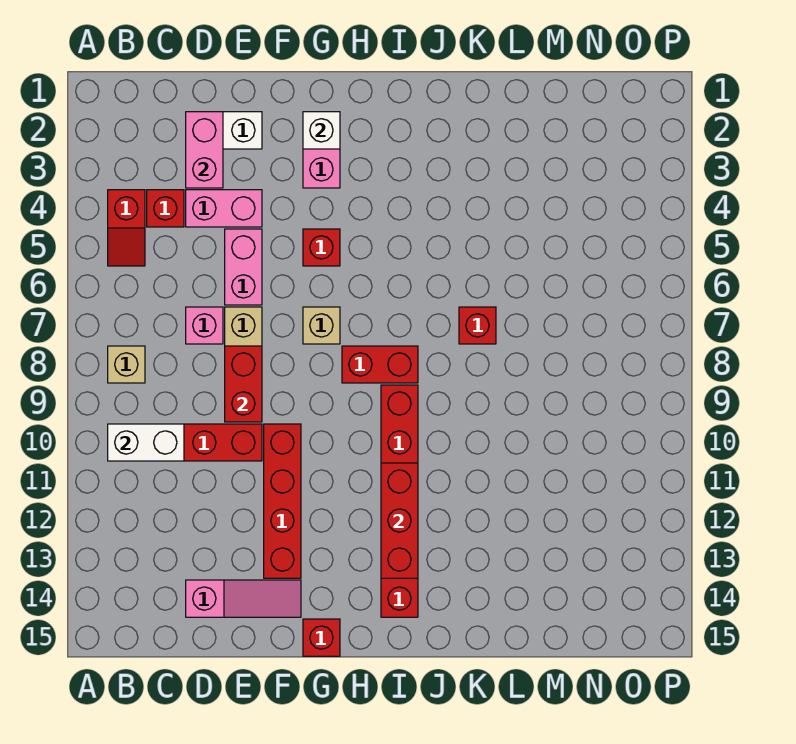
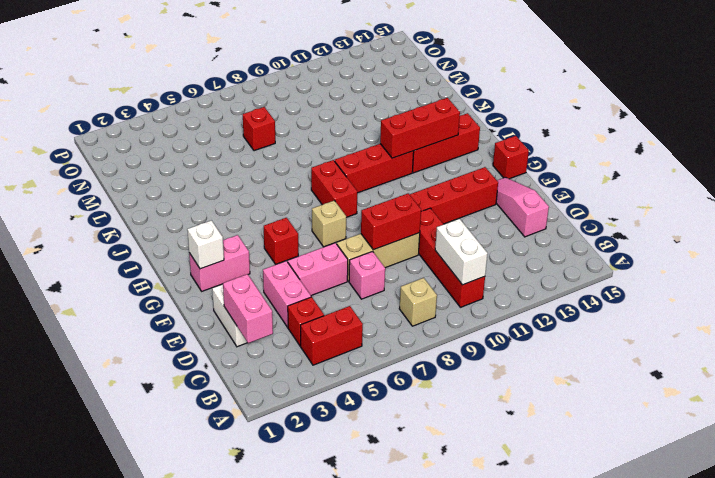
red slope B4:B5 level 1 top 4 -> red brick B4:B5 level 1
pink brick D2:D3 level 2 -> pink brick C2:D2 level 2
red brick K7 level 1 -> red brick M7 level 1

